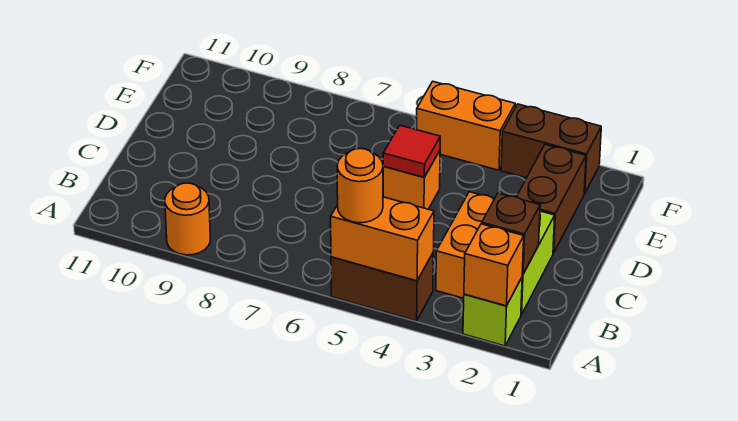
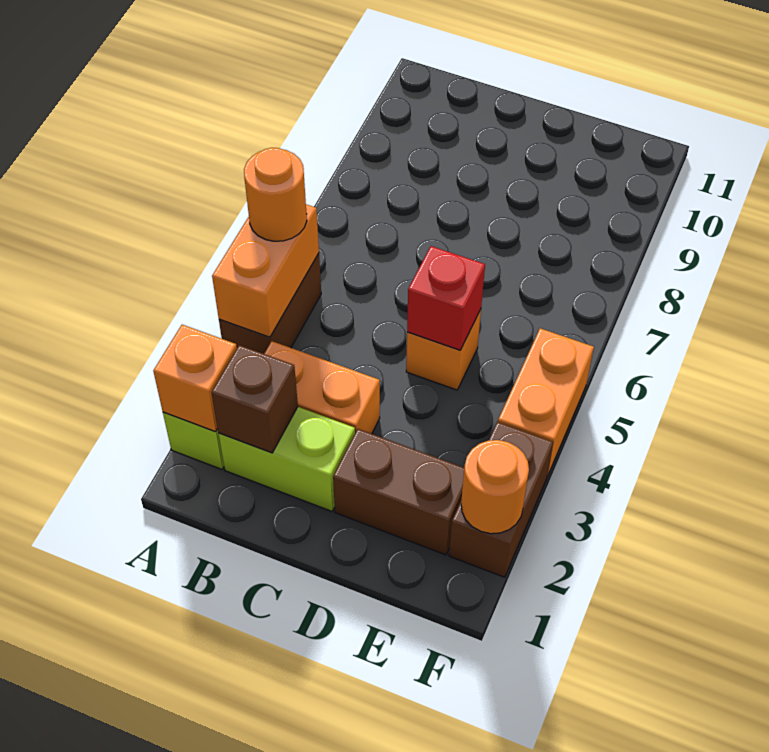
orange round brick A9 level 1 -> orange round brick F2 level 2
red tile D5 level 2 -> red brick D5 level 2

